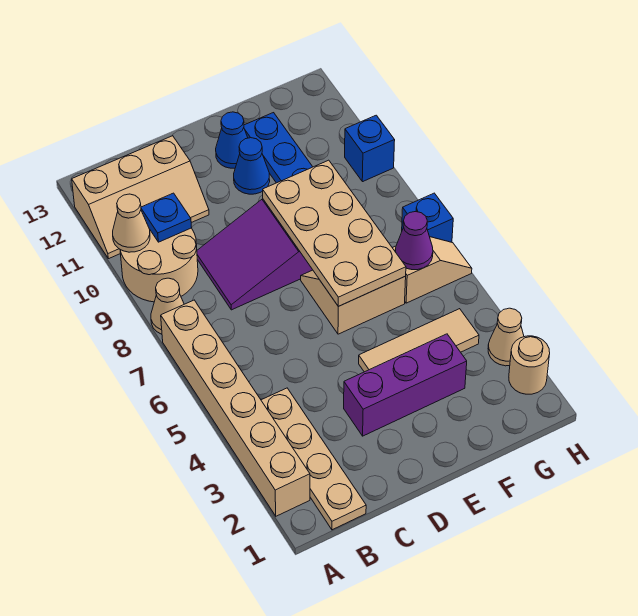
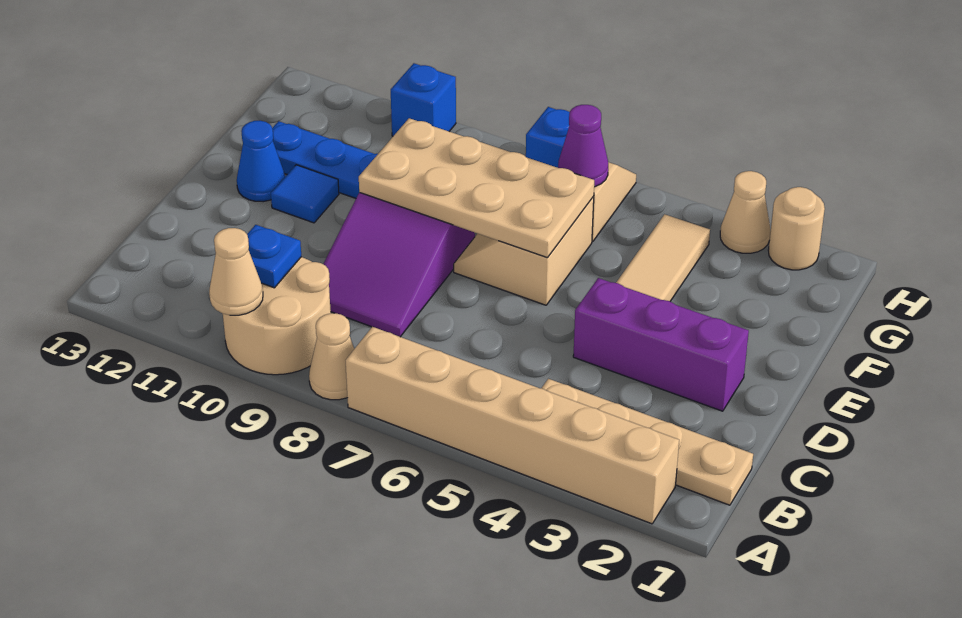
tan slope A11:C12 level 1 top 12 -> none
purple brick D3:F3 level 1 -> purple brick D2:D4 level 1
blue cone E11 level 1 -> blue tile E11 level 1

